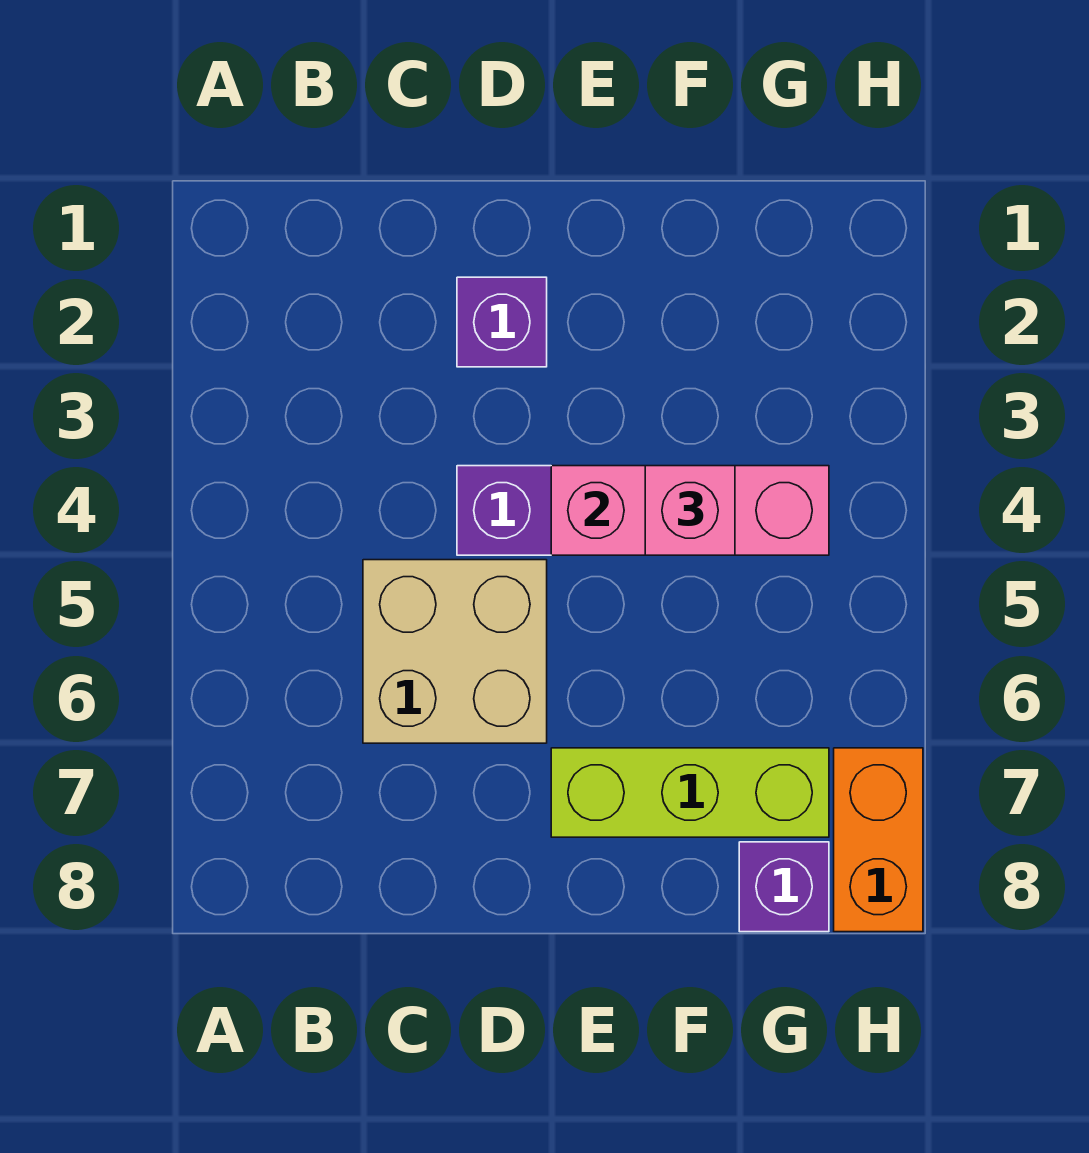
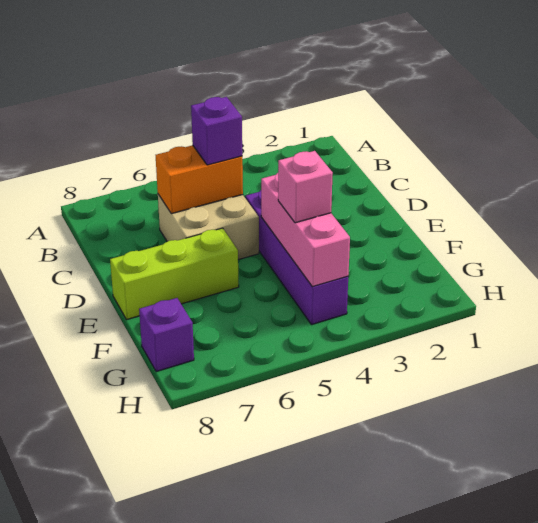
purple brick D2 level 1 -> purple brick C5 level 3
lime brick E7:G7 level 1 -> lime brick E6:E8 level 1
orange brick H7:H8 level 1 -> orange brick C5:C6 level 2

